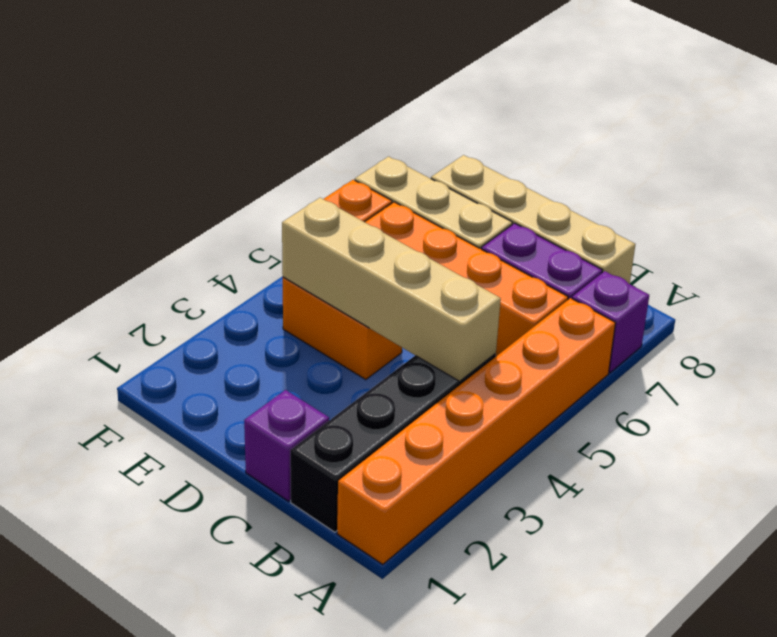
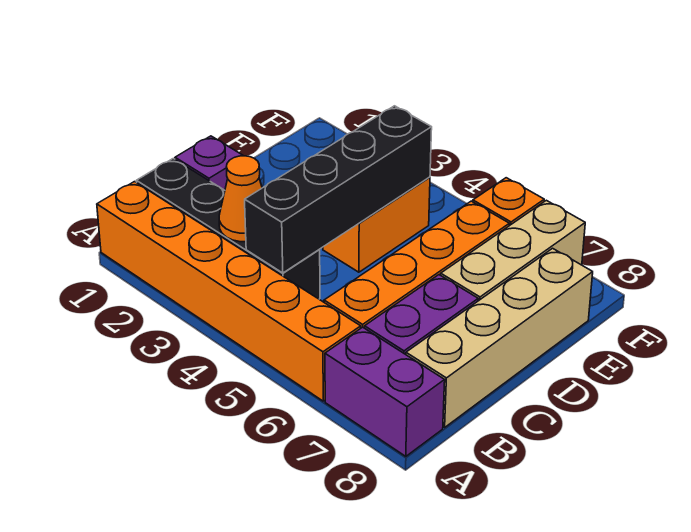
purple brick A7 level 1 -> purple brick A7:A8 level 1
none -> orange cone B3 level 2
tan brick B4:E4 level 2 -> black brick B4:E4 level 2

